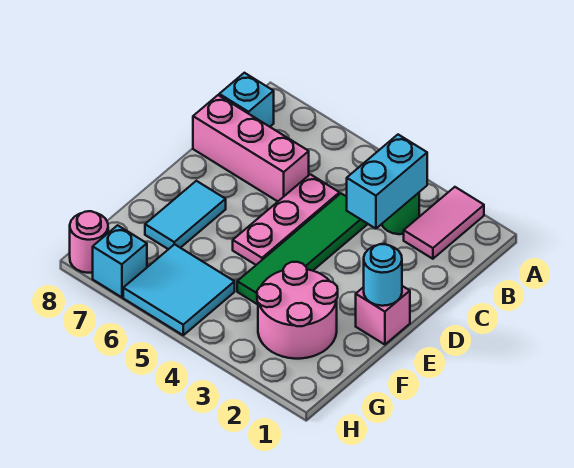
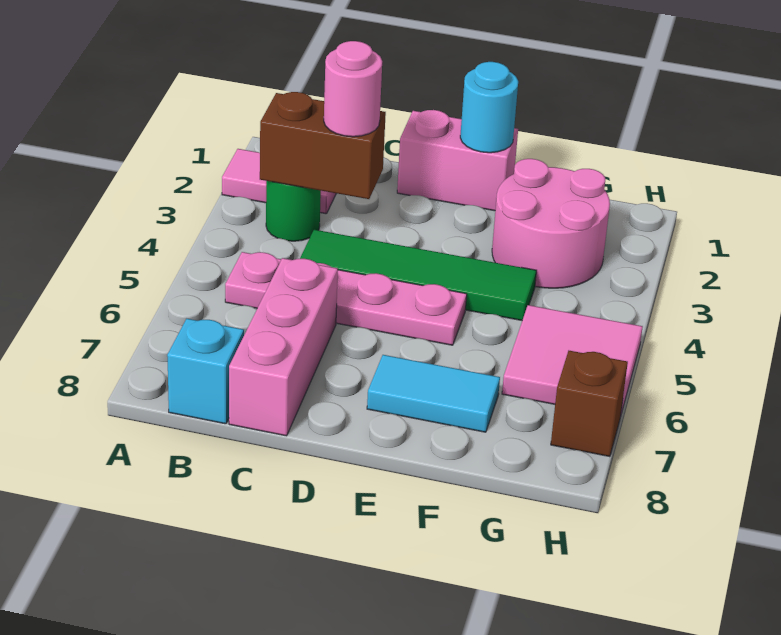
cyan brick B3:C3 level 2 -> brown brick B3:C3 level 2
pink plate C5:E5 level 1 -> pink plate B5:E5 level 1
pink brick E1 level 1 -> pink brick D1:E1 level 1
cyan tile G5:H6 level 1 -> pink tile G5:H6 level 1
cyan brick H7 level 1 -> brown brick H7 level 1
pink round brick H8 level 1 -> pink round brick C3 level 3

